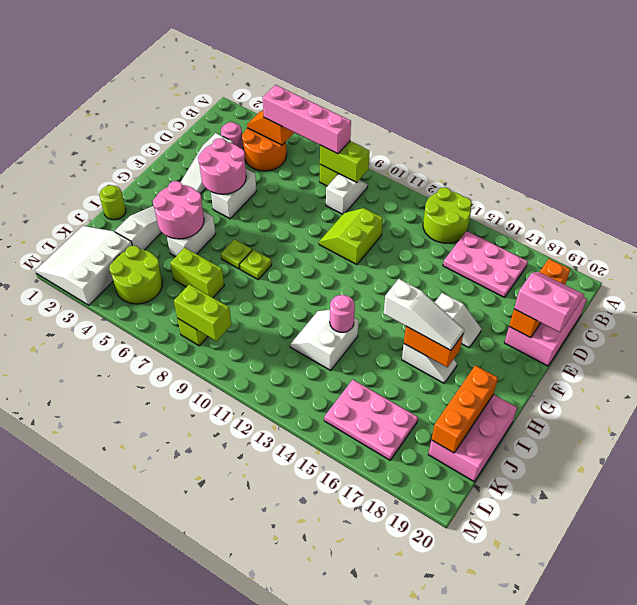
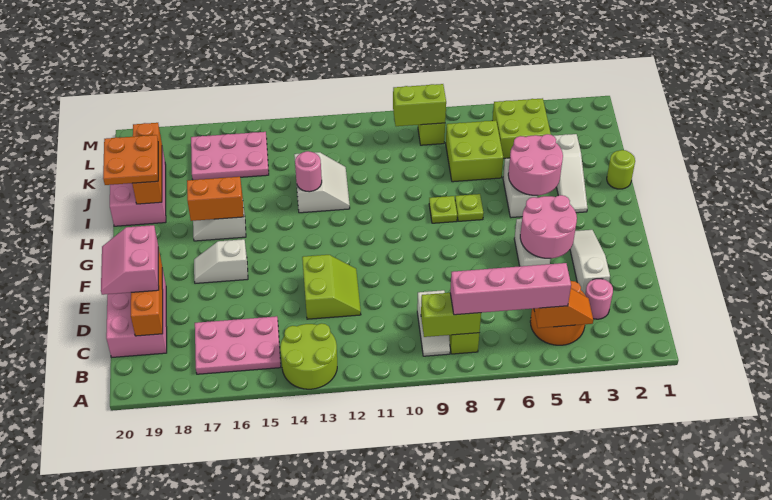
lime slope D10:E11 level 1 top 11 -> lime slope D12:E13 level 1 top 13
pink slope D19:E20 level 3 top E -> pink slope D19:E20 level 3 top 19
white slope H15:H17 level 3 top 15 -> none
none -> orange plate I19:J20 level 3
lime brick J6:J7 level 1 -> lime brick J6:K7 level 1
white slope K1:M3 level 1 top 3 -> none
lime round brick K4:L5 level 1 -> lime brick K4:L5 level 1

